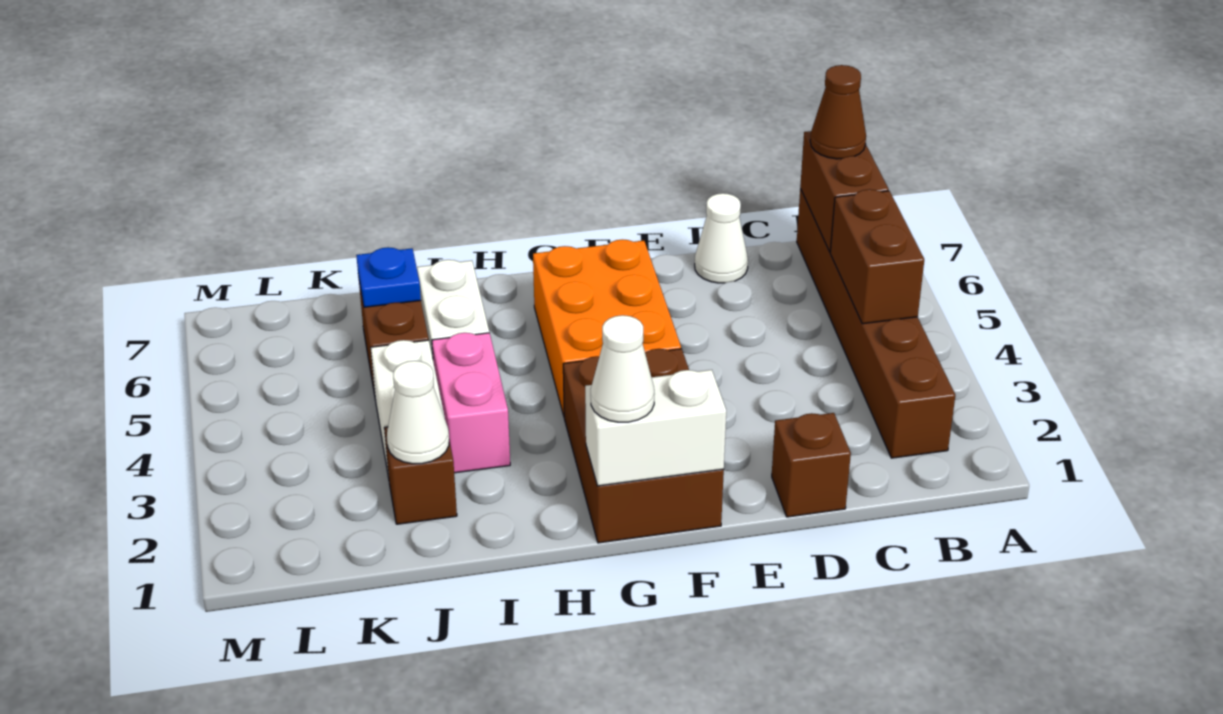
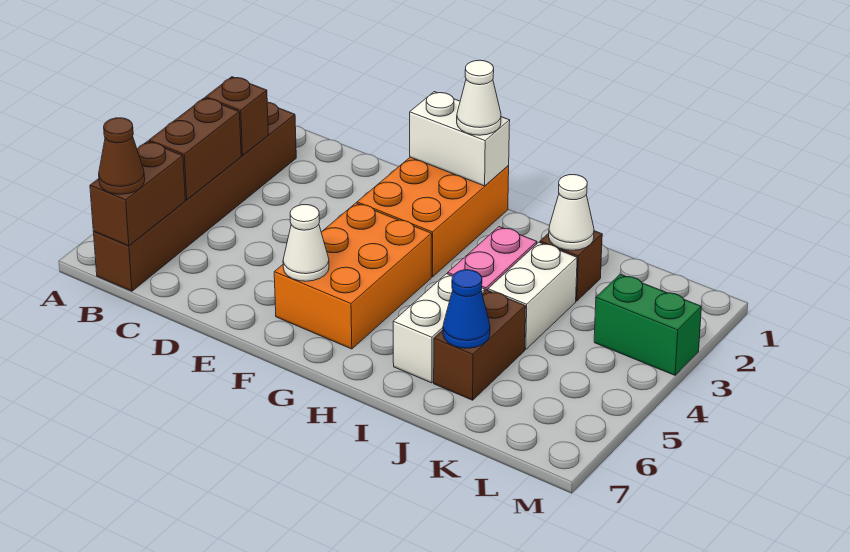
brown brick D1 level 1 -> brown brick B3 level 2
white cone D7 level 1 -> white cone F6 level 2
brown brick F1:G3 level 1 -> orange brick F1:G3 level 1
blue plate J6 level 2 -> blue cone J6 level 2
none -> green brick L3:M3 level 1

